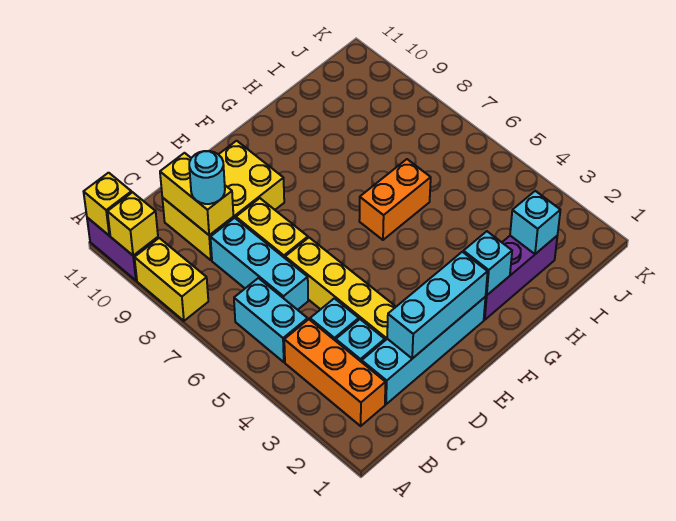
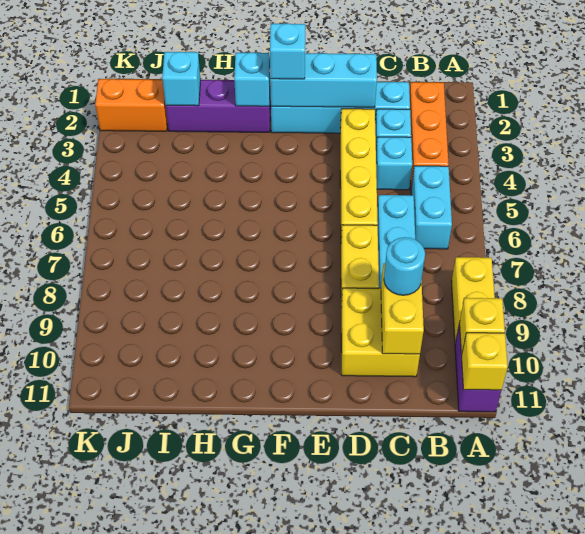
yellow brick C9:E10 level 1 -> yellow brick C9:D10 level 1
none -> cyan brick F2 level 3
orange brick G6:H6 level 1 -> orange brick J2:K2 level 1

